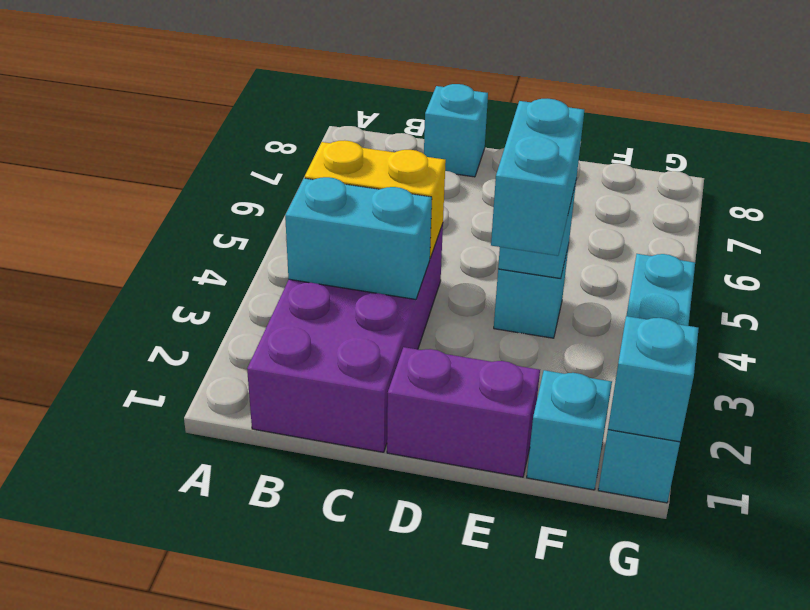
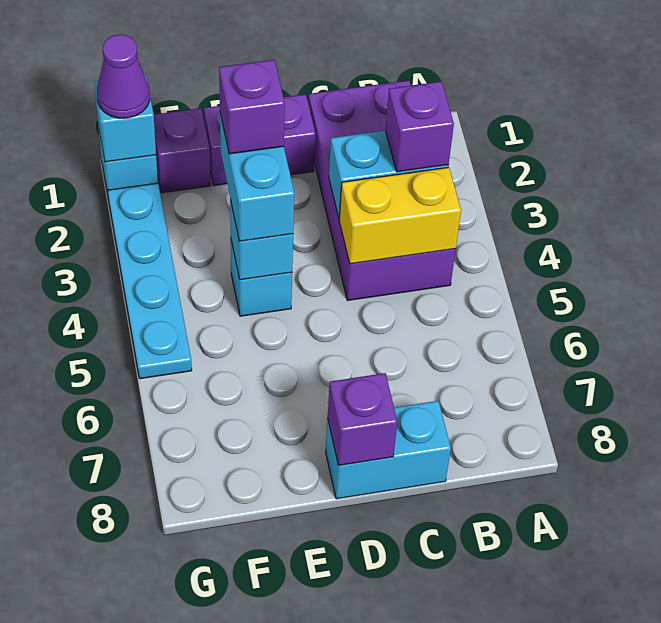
none -> purple brick B3 level 3
cyan brick C8 level 1 -> cyan brick C8:D8 level 1
none -> purple brick D8 level 2
none -> purple brick E3 level 4
cyan brick F1 level 1 -> purple brick F1 level 1
none -> purple cone G1 level 3

